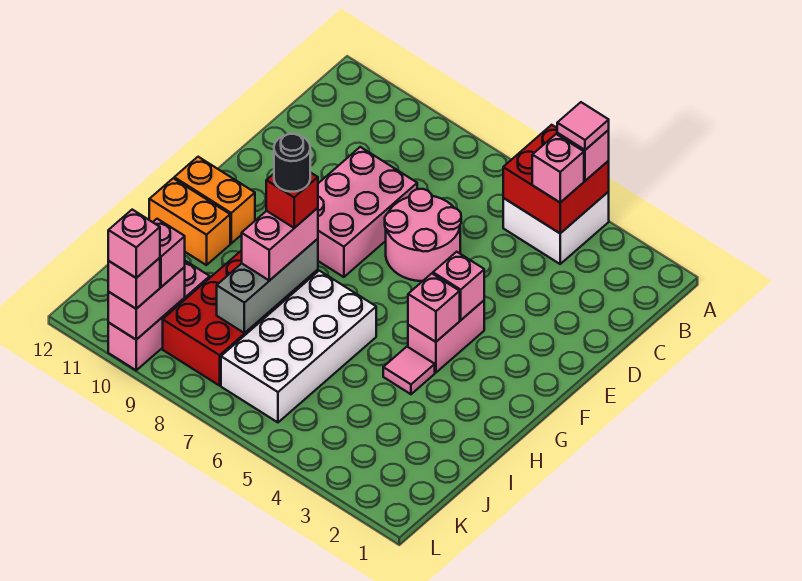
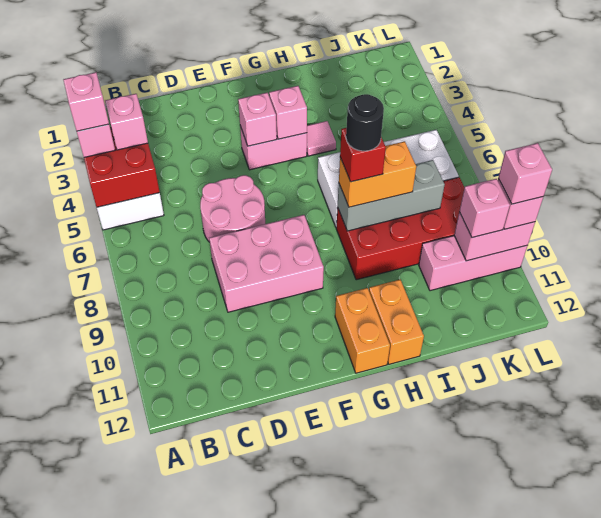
pink tile A4 level 4 -> pink brick A4 level 4
pink brick H8:I8 level 3 -> orange brick H8:I8 level 3

